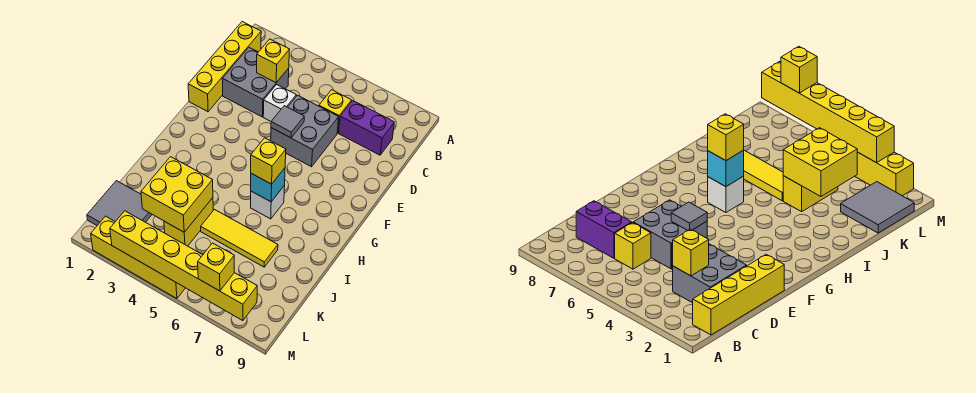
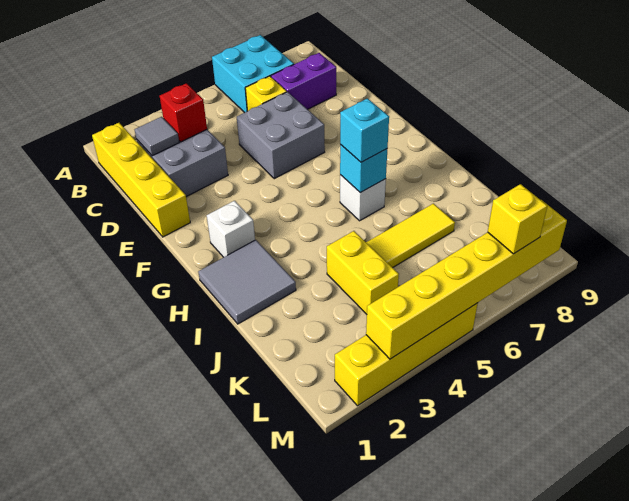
none -> cyan brick A6:B7 level 1
yellow brick C3 level 2 -> red brick C3 level 2
white brick D4 level 1 -> white brick G2 level 1
grey tile E5 level 2 -> grey tile C2 level 2
yellow brick H6 level 3 -> cyan brick H6 level 3
yellow brick J3:K4 level 2 -> none
grey tile K1:L2 level 1 -> grey tile H1:I2 level 1

